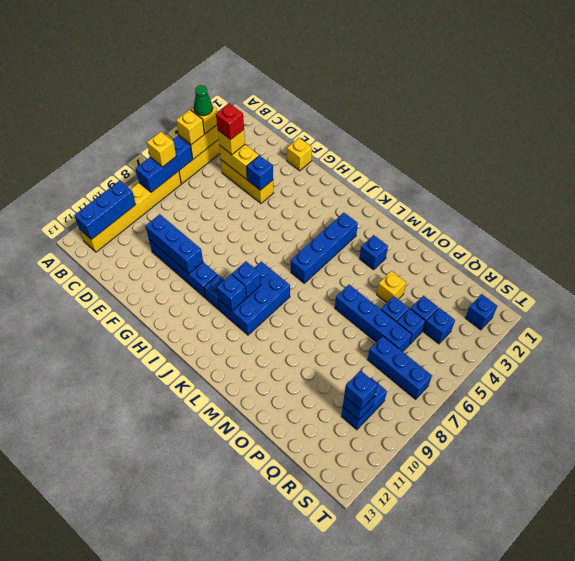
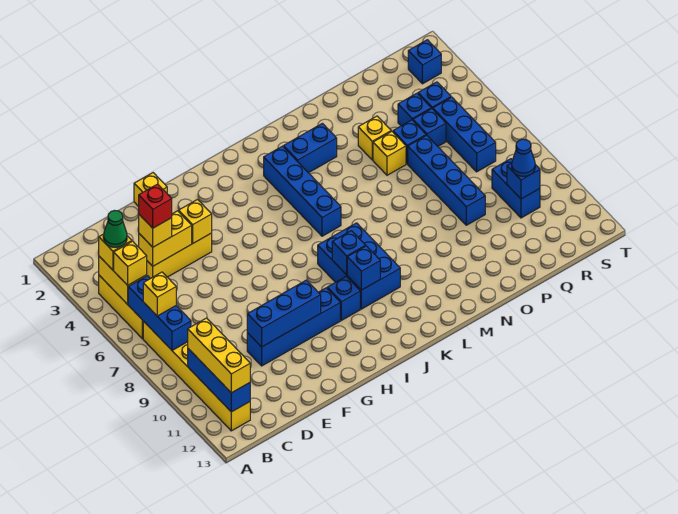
none -> yellow brick B10:B12 level 3
blue brick F4 level 2 -> yellow brick F4 level 2
blue brick M3 level 1 -> blue brick L3:M3 level 1
blue brick N6:Q6 level 1 -> blue brick P6:P9 level 1
none -> yellow brick O5 level 1
blue brick Q7:S7 level 1 -> blue brick R5:R7 level 1
blue brick R10 level 3 -> blue cone R10 level 3

